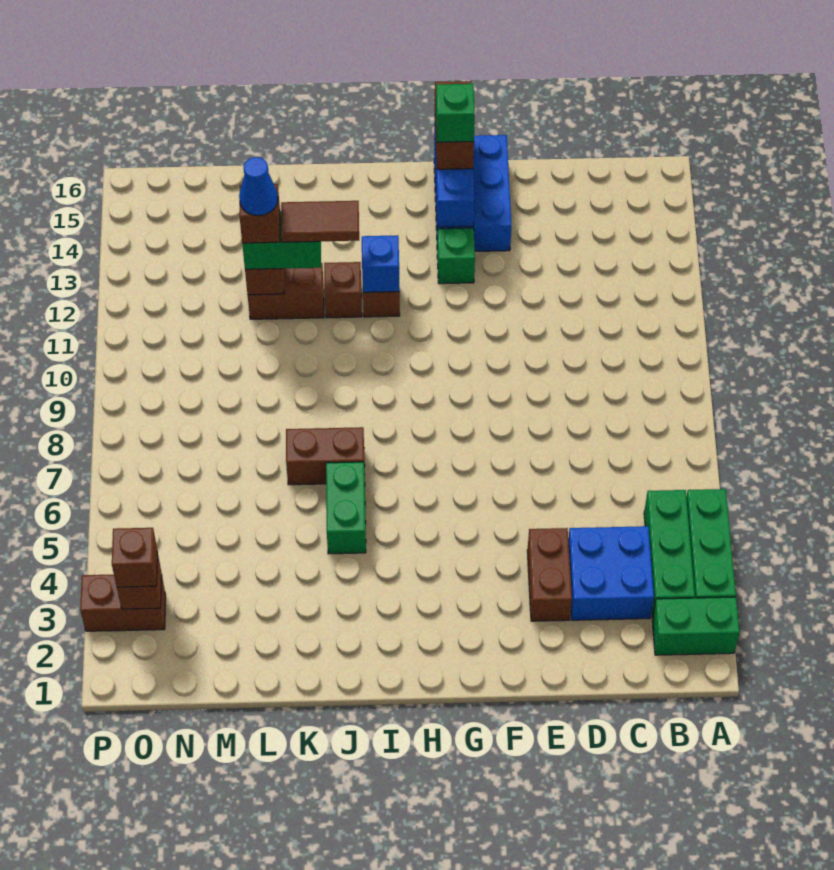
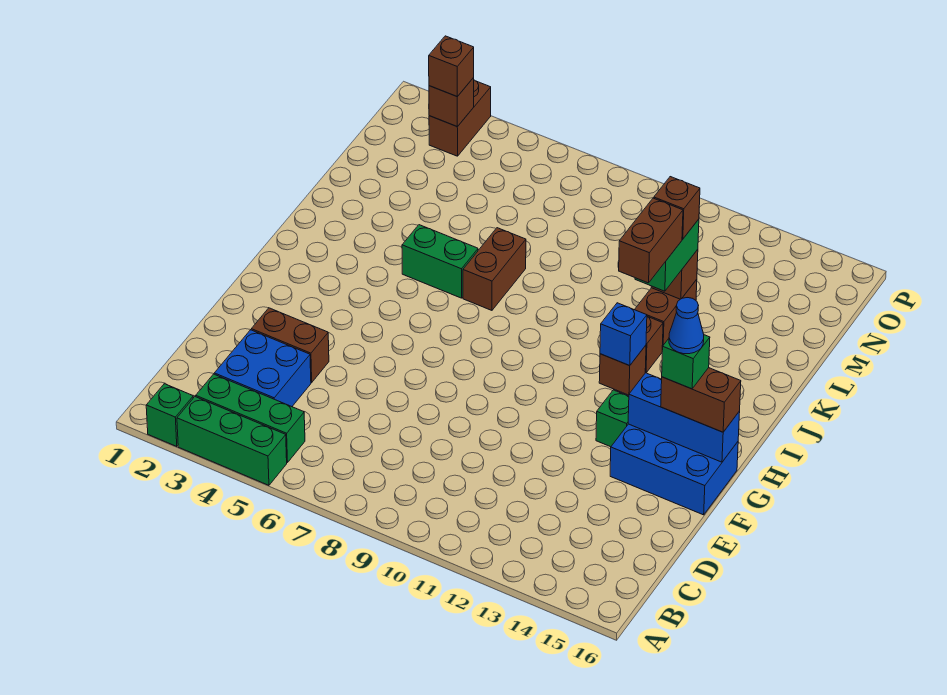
green brick A2:B2 level 1 -> green brick A2 level 1
brown tile J12:K12 level 4 -> brown brick J12:K12 level 4
blue cone L12 level 5 -> blue cone G15 level 5

